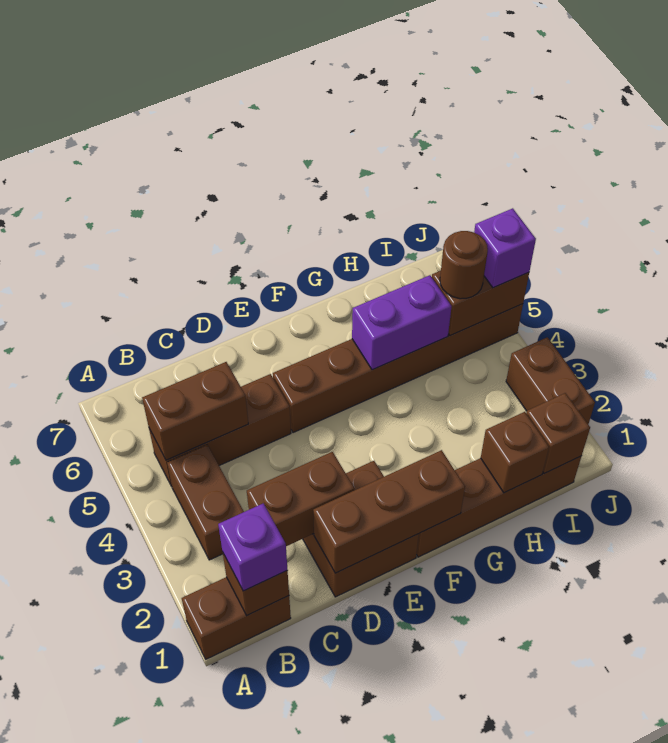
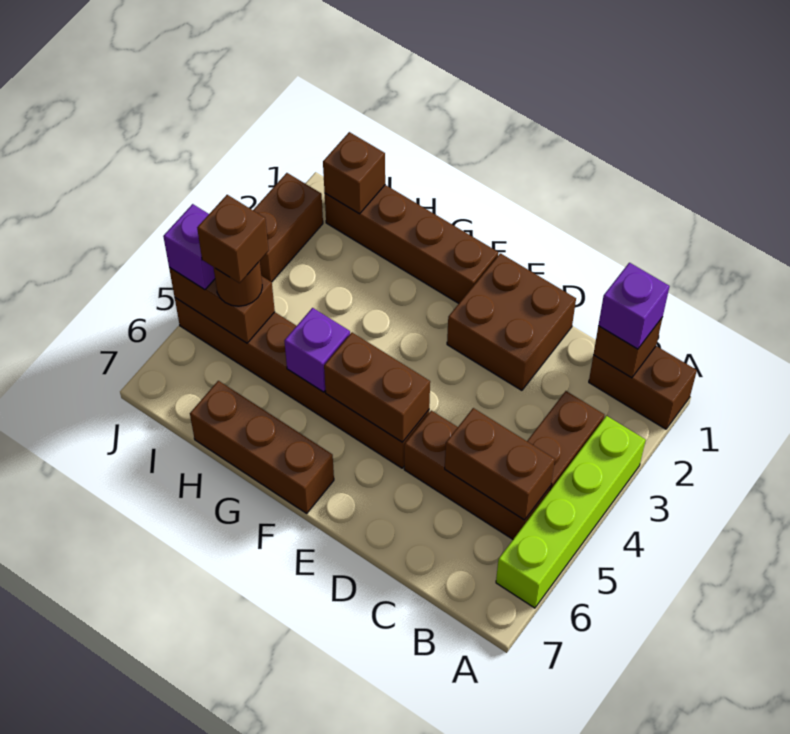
none -> lime brick A3:A6 level 1
brown brick C2:D2 level 2 -> brown brick E5:F5 level 2
brown brick D1:F1 level 2 -> brown brick F7:H7 level 1
purple brick G5:H5 level 2 -> purple brick G5 level 2
brown brick H1 level 2 -> brown brick I5 level 4

